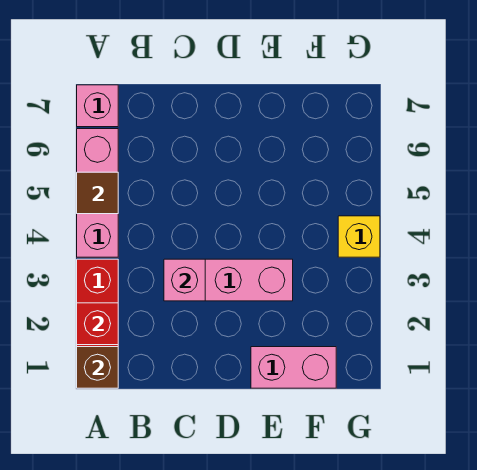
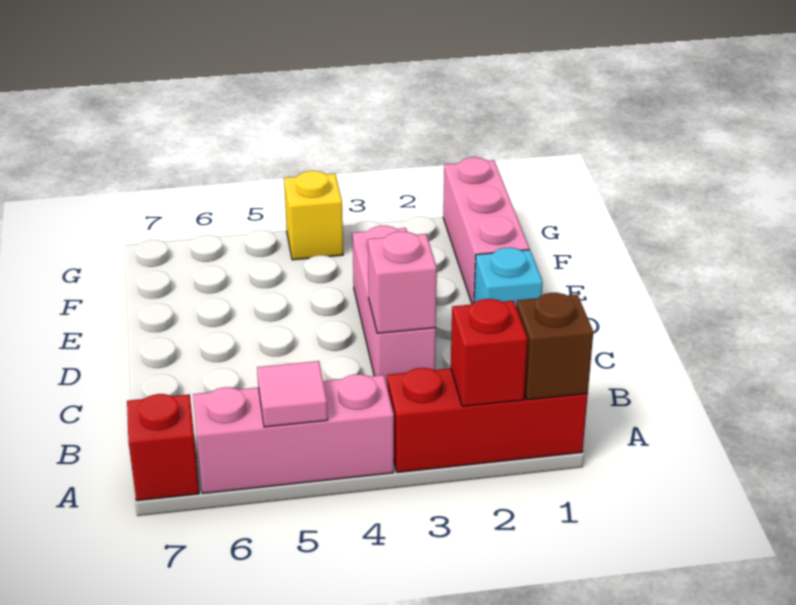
brown tile A5 level 2 -> pink tile A5 level 2
pink brick A7 level 1 -> red brick A7 level 1
none -> cyan brick D1 level 1
pink brick E1:F1 level 1 -> pink brick E1:G1 level 1

